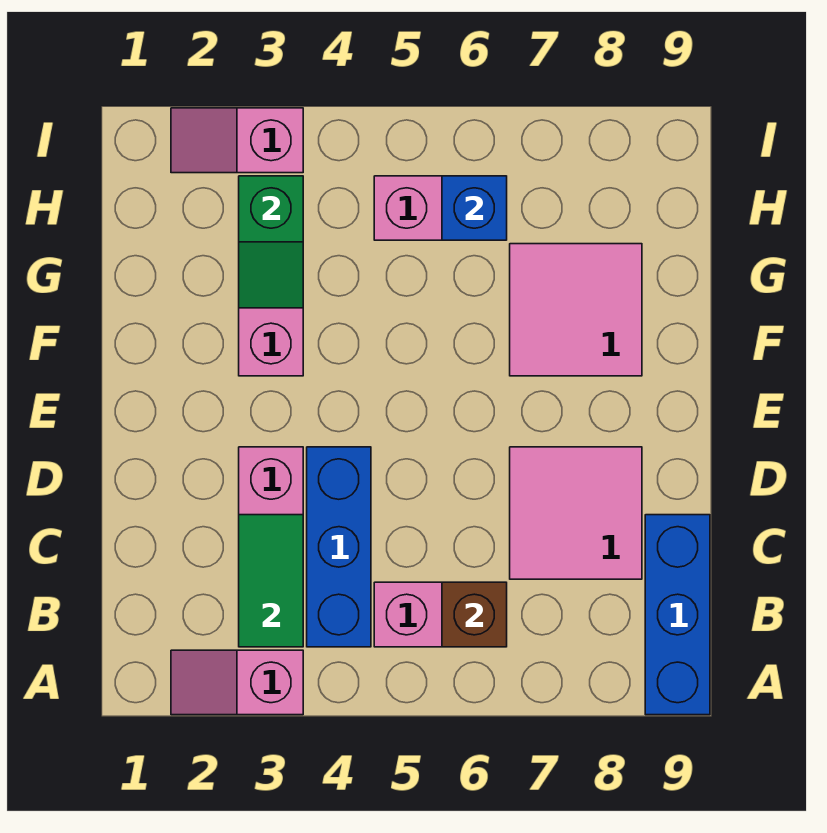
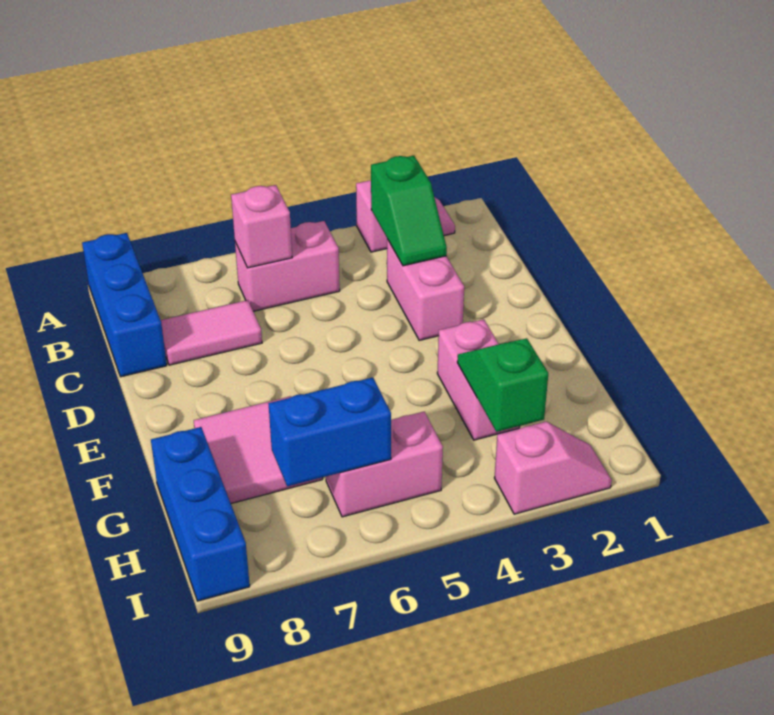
green tile B3:C3 level 2 -> green slope B3:C3 level 2 top B
blue brick B4:D4 level 1 -> blue brick G9:I9 level 1
brown brick B6 level 2 -> pink brick B6 level 2
pink tile C7:D8 level 1 -> pink tile C7:C8 level 1
blue brick H6 level 2 -> blue brick H6:H7 level 2

